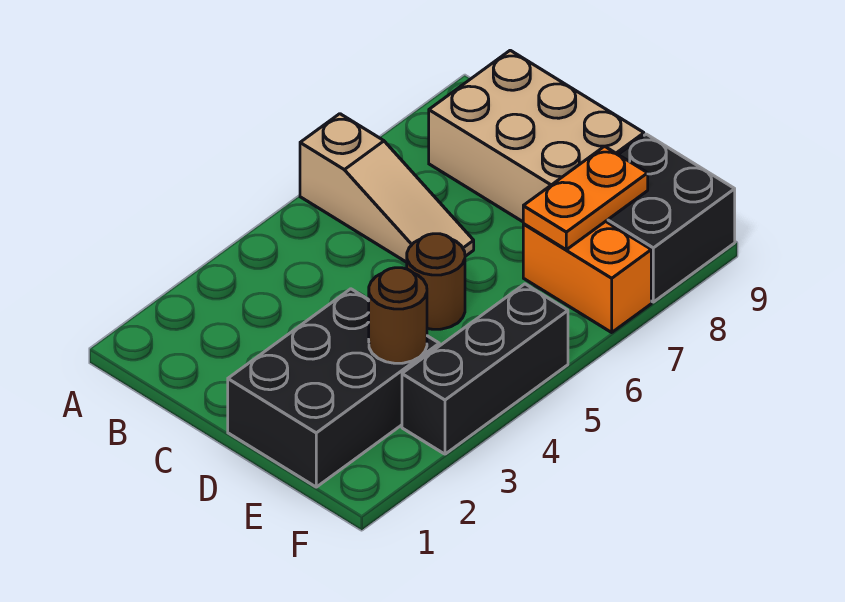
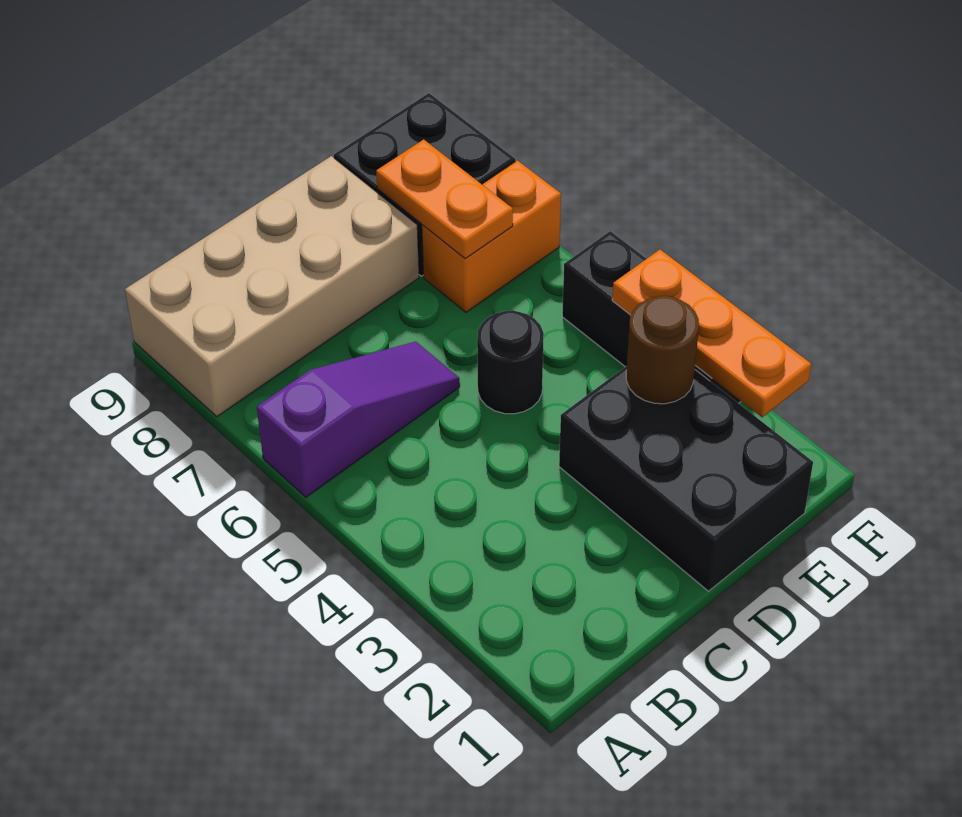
tan slope A6:C6 level 1 top A -> purple slope A6:C6 level 1 top A
tan brick B8:D9 level 1 -> tan brick A8:D9 level 1
brown round brick D5 level 1 -> black round brick D5 level 1
none -> orange plate F2:F4 level 2

